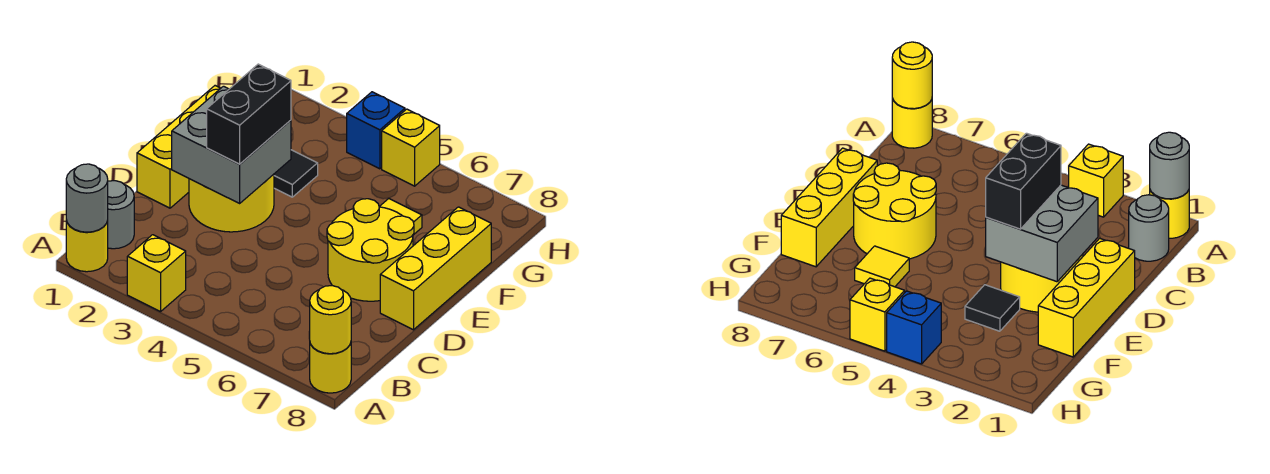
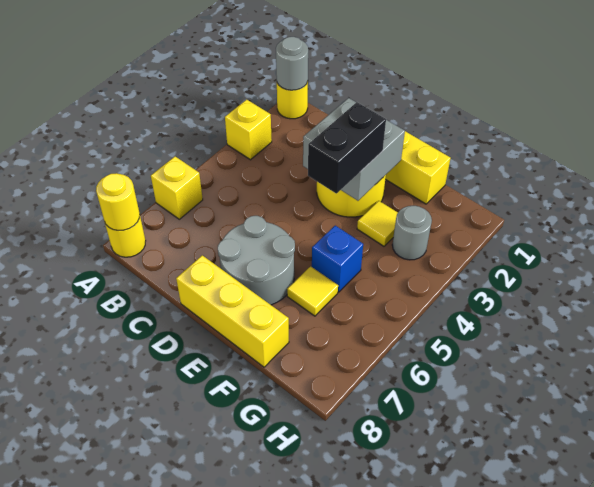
grey round brick B1 level 1 -> grey round brick G3 level 1
black brick D3:E3 level 3 -> black brick E3:E4 level 3
yellow round brick D6:E7 level 1 -> grey round brick D6:E7 level 1
black tile F3 level 1 -> yellow tile F3 level 1
blue brick H4 level 1 -> blue brick F5 level 1
yellow brick H5 level 1 -> yellow brick A6 level 1

